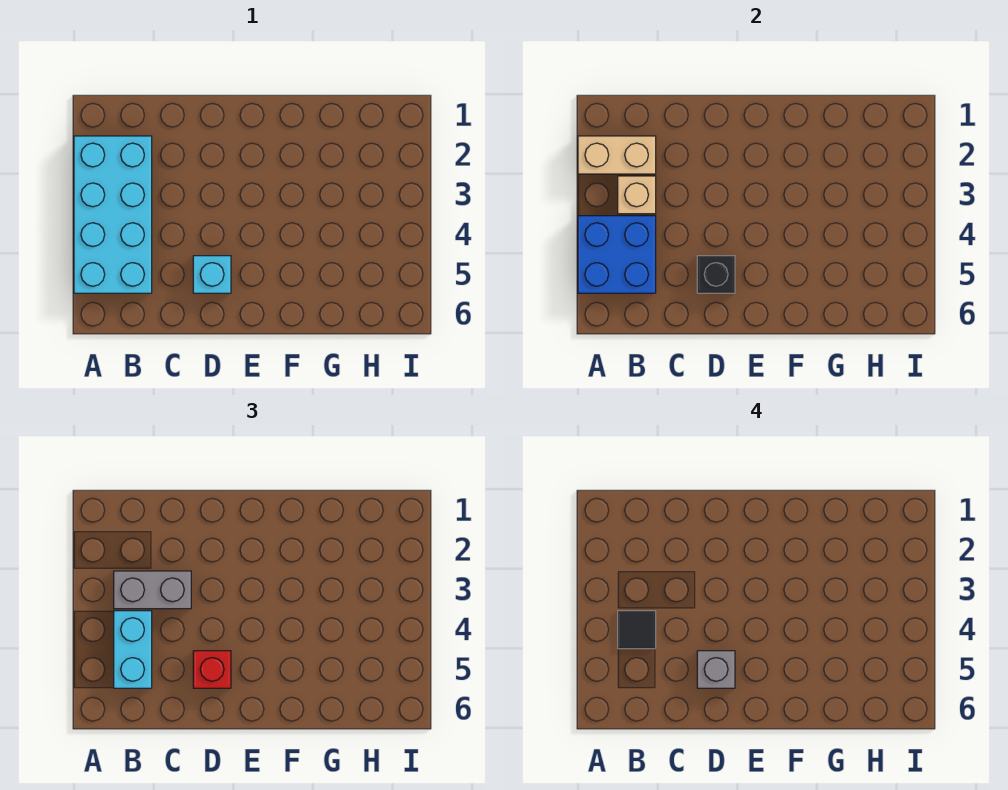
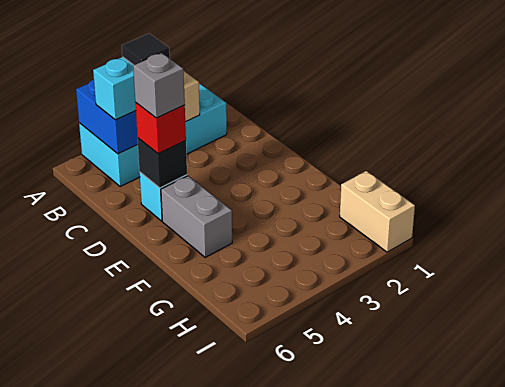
tan brick A2:B2 level 2 -> tan brick H1:I1 level 1
grey brick B3:C3 level 3 -> grey brick E5:F5 level 1

